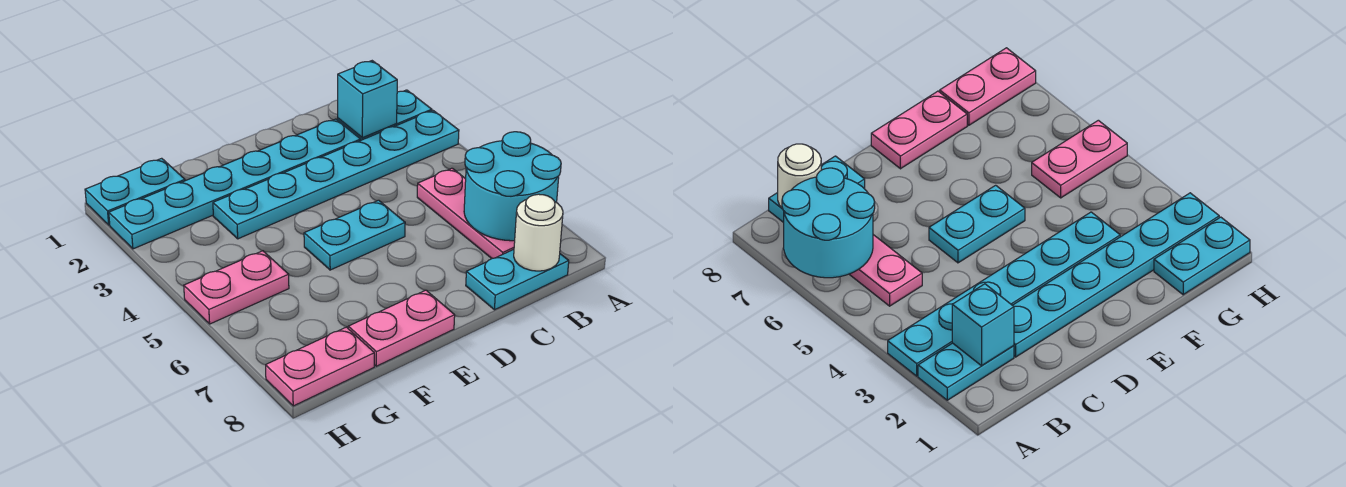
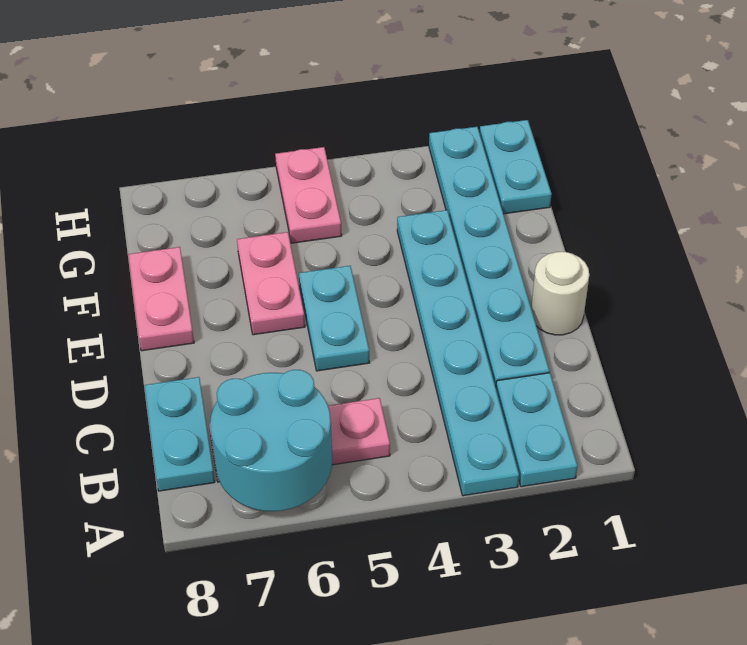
cyan brick B2 level 2 -> none
white round brick B8 level 2 -> white round brick D1 level 1
pink plate G8:H8 level 1 -> pink plate E6:F6 level 1

